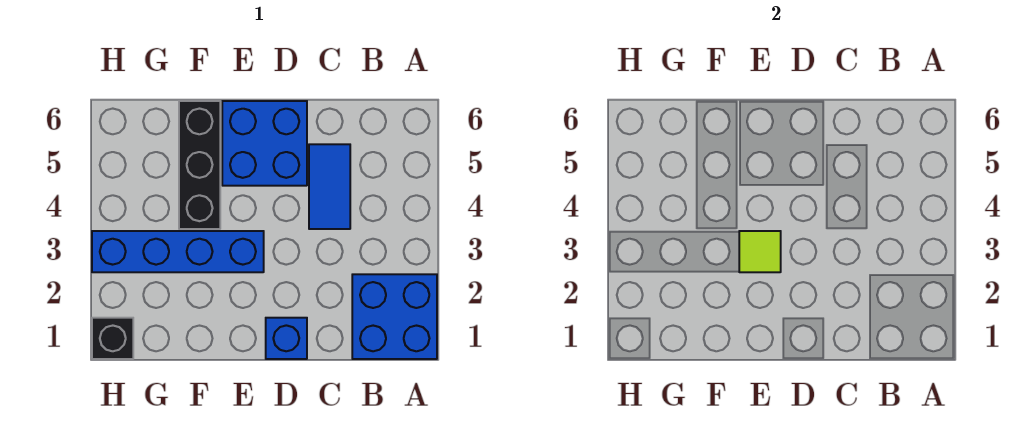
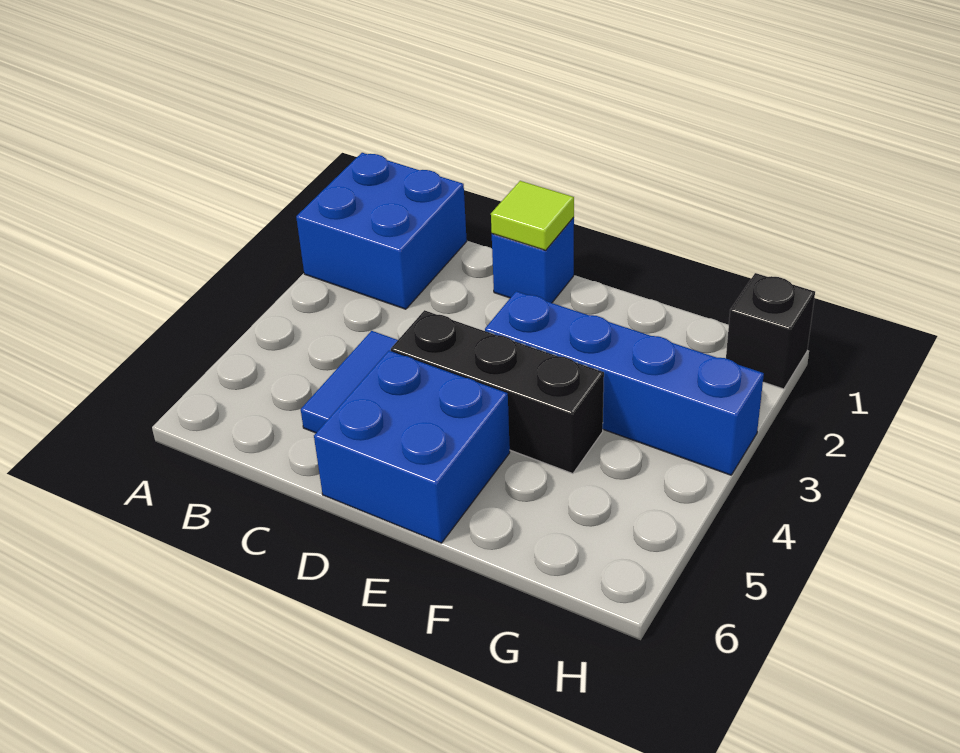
lime tile E3 level 2 -> lime tile D1 level 2
black brick F4:F6 level 1 -> black brick D4:F4 level 1

